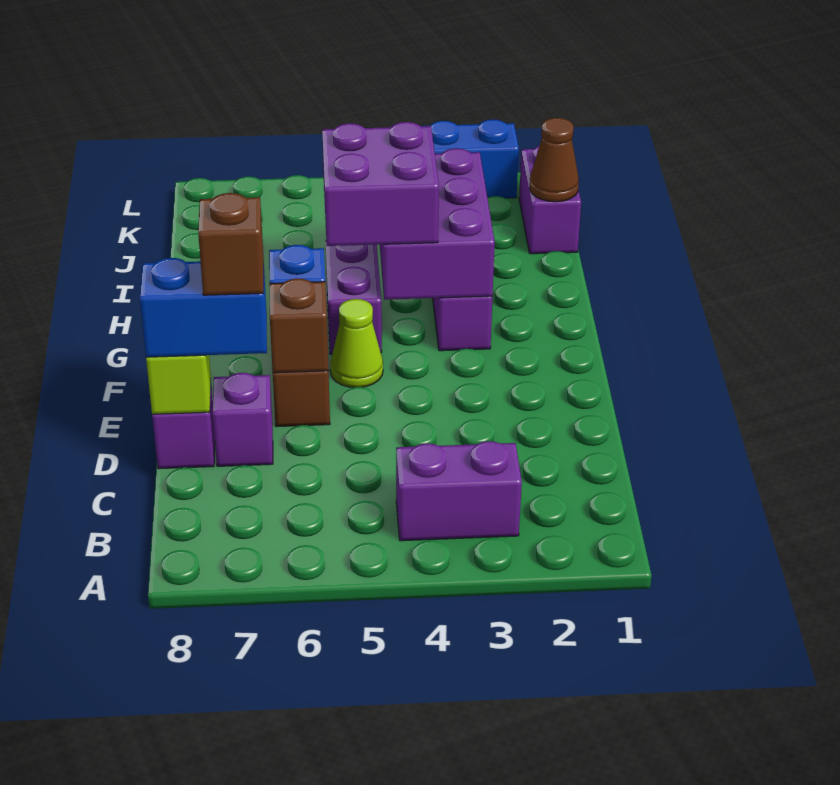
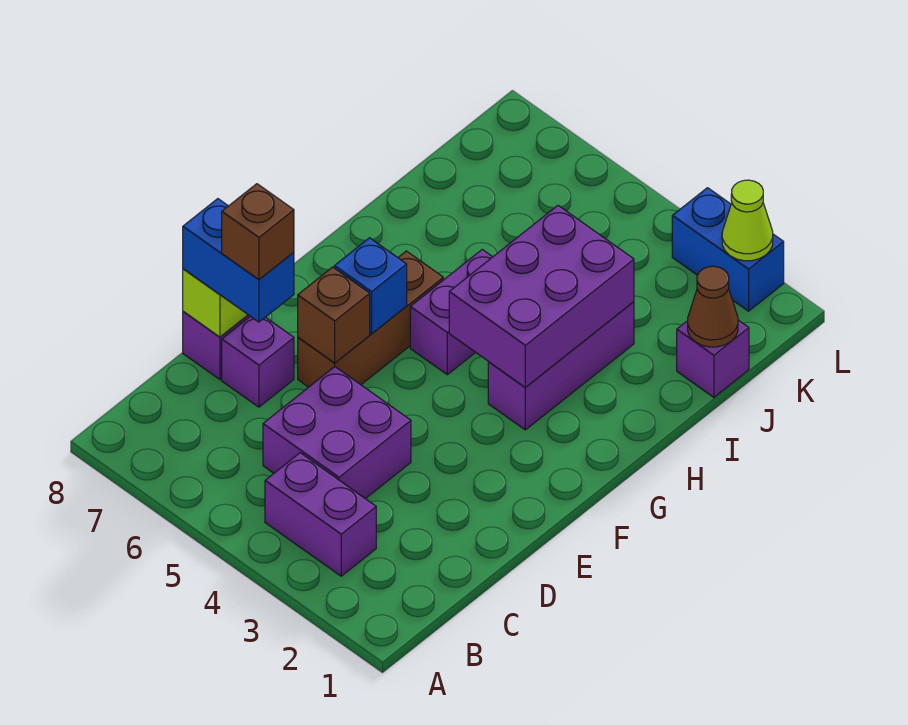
lime cone F5 level 1 -> lime cone L2 level 2
purple brick G4:H5 level 3 -> purple brick C4:D5 level 1
purple brick J1:K1 level 1 -> purple brick J1 level 1

